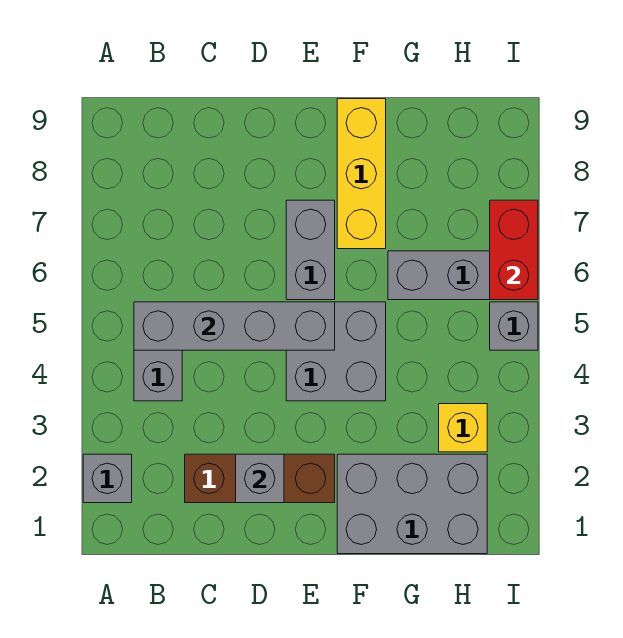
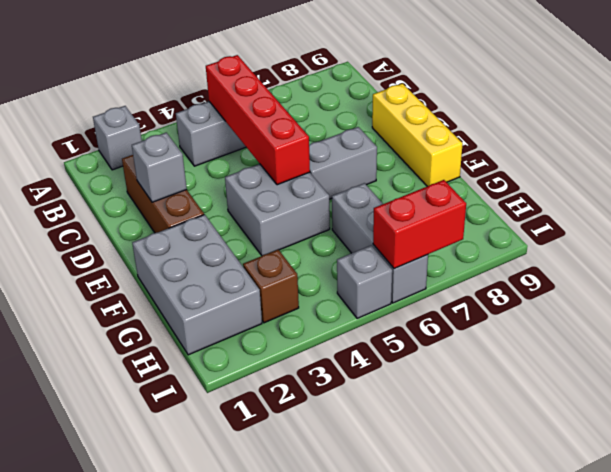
grey brick B5:E5 level 2 -> red brick B5:E5 level 2
yellow brick F7:F9 level 1 -> yellow brick D9:F9 level 1
yellow brick H3 level 1 -> brown brick H3 level 1

